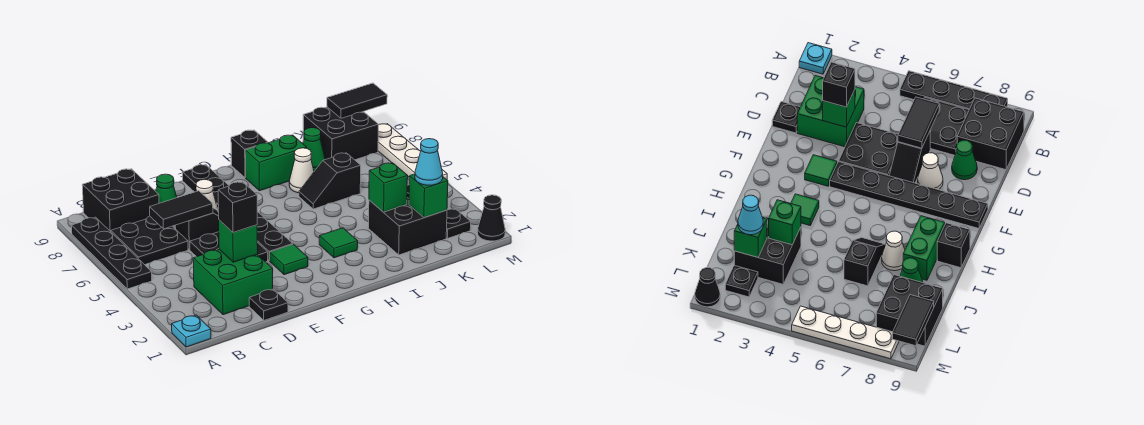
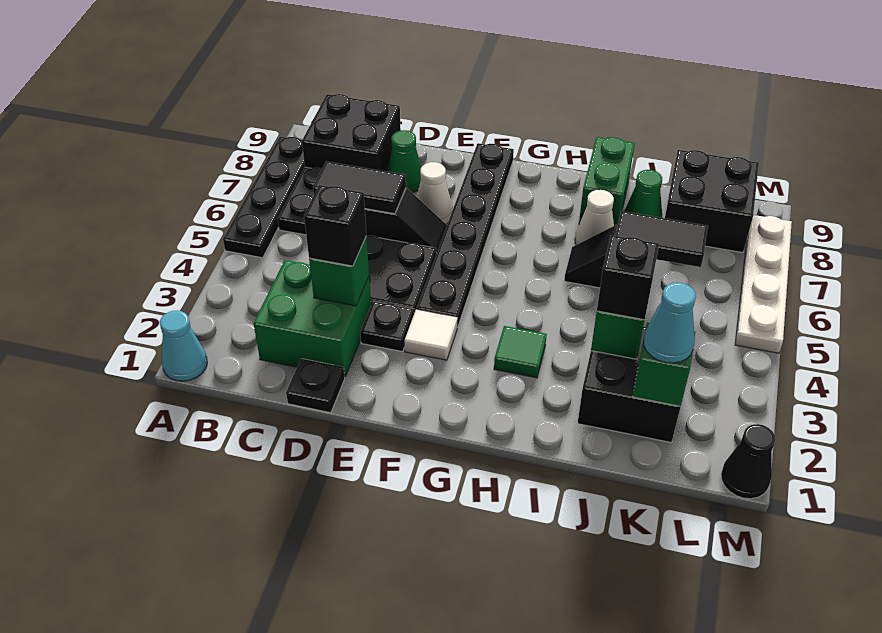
cyan plate A1 level 1 -> cyan cone A1 level 1
green tile F3 level 1 -> white tile F3 level 1
green brick H8:I8 level 1 -> green brick I8:I9 level 1
black brick H9 level 1 -> black brick J3 level 3
black plate L2 level 1 -> black plate E3 level 1
black tile L9:M9 level 2 -> black tile J6:K6 level 2

